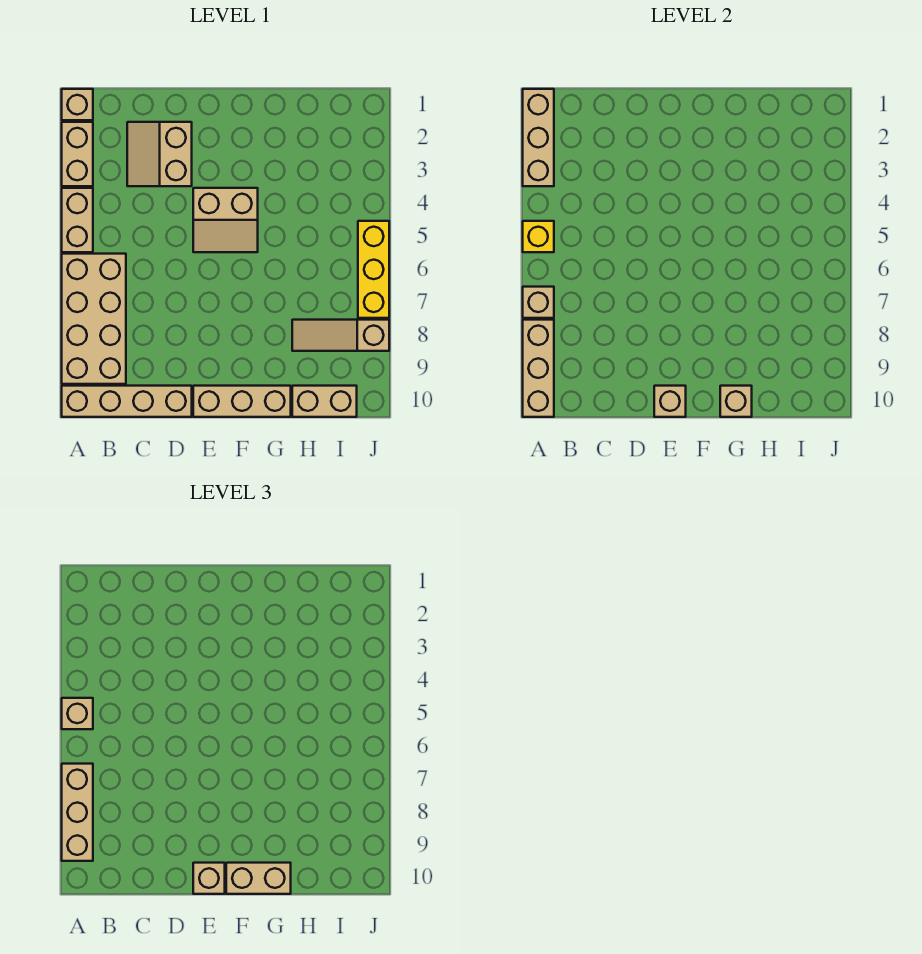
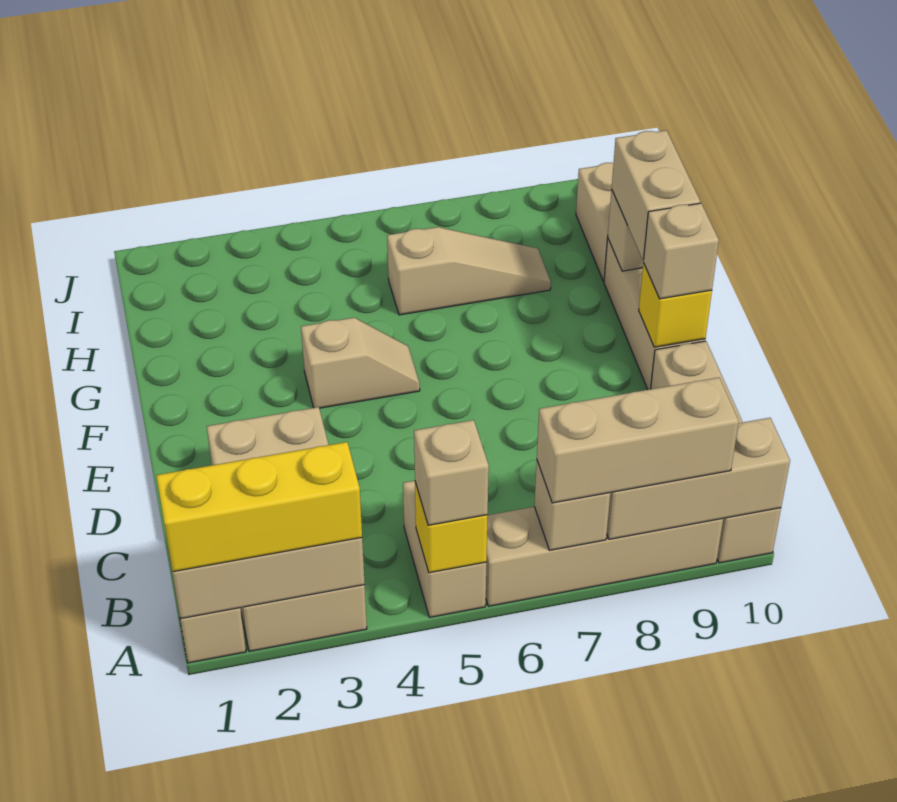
tan brick A4:A5 level 1 -> tan brick A5:B5 level 1
tan brick A6:B9 level 1 -> tan brick A6:A9 level 1
tan slope E4:F5 level 1 top 4 -> tan slope F4:F5 level 1 top 4
tan brick E10 level 2 -> yellow brick E10 level 2
tan slope H8:J8 level 1 top J -> tan slope H6:H8 level 1 top 6
yellow brick J5:J7 level 1 -> yellow brick A1:A3 level 3

